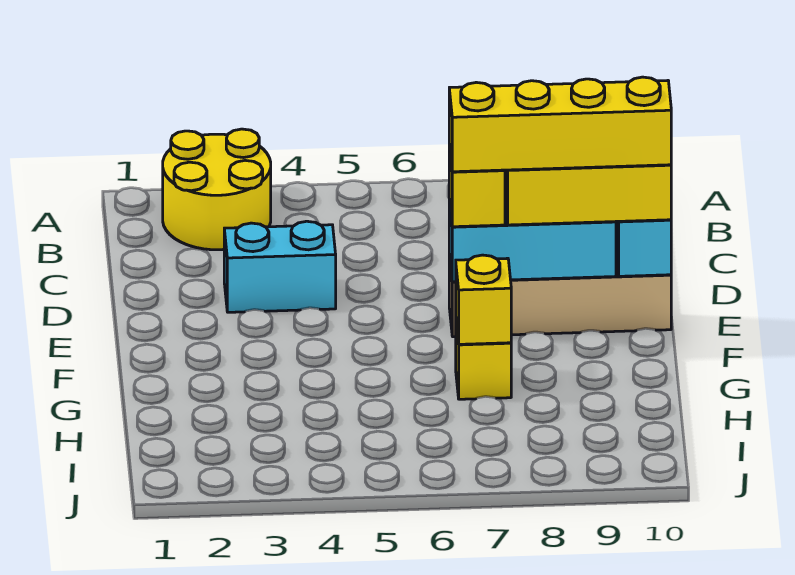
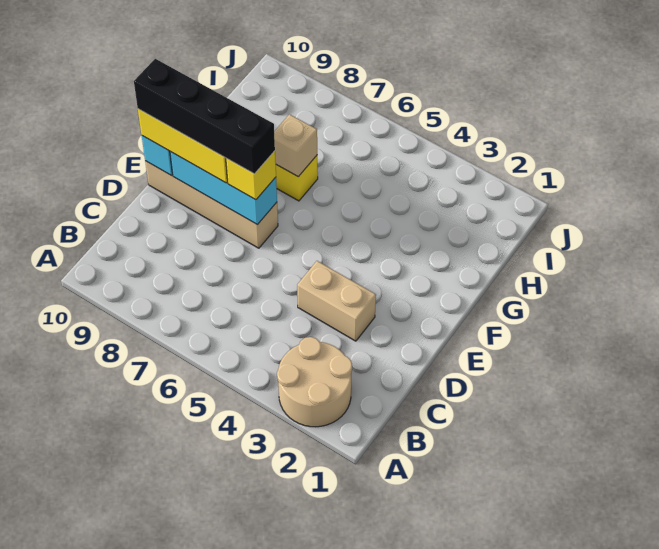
yellow round brick A2:B3 level 1 -> tan round brick A2:B3 level 1
cyan brick D3:D4 level 1 -> tan brick D3:D4 level 1
yellow brick E7:E10 level 4 -> black brick E7:E10 level 4
yellow brick G7 level 2 -> tan brick G7 level 2

